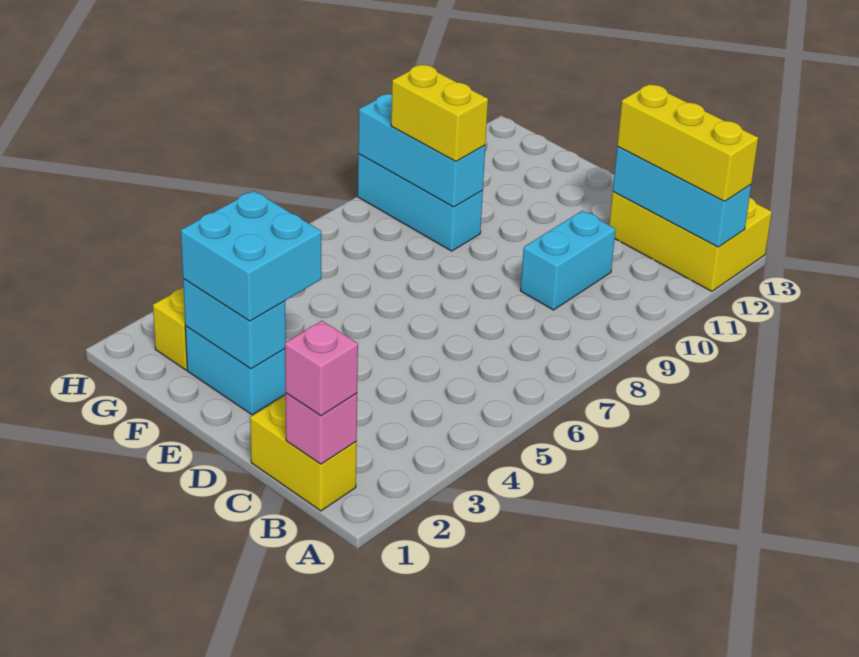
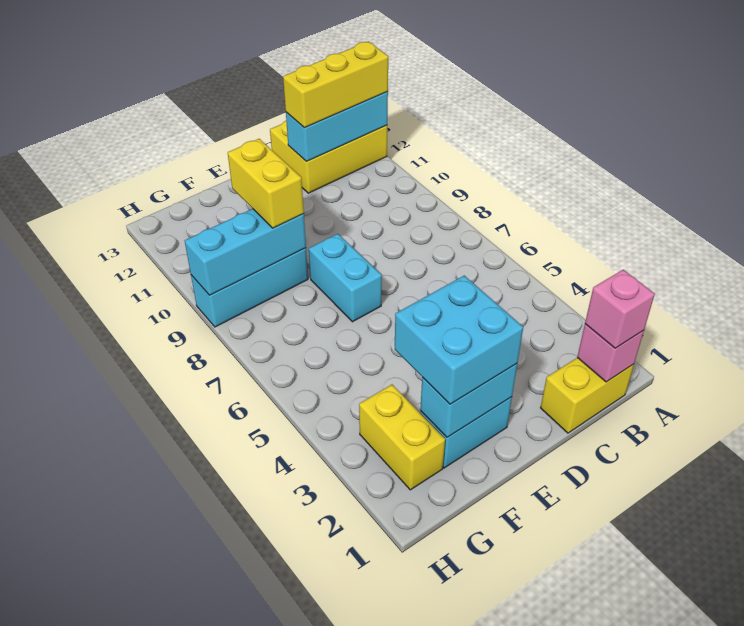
cyan brick C9:C10 level 1 -> cyan brick E7:E8 level 1
yellow brick F9:G9 level 3 -> yellow brick F9:F10 level 3

